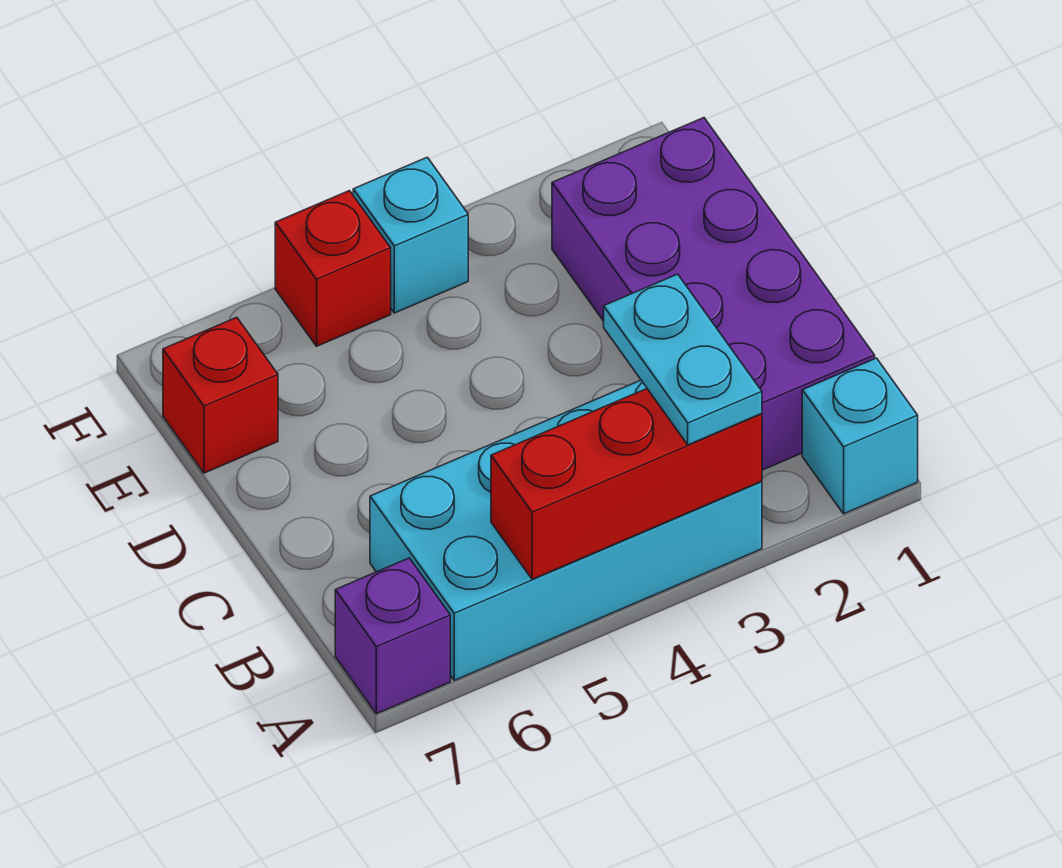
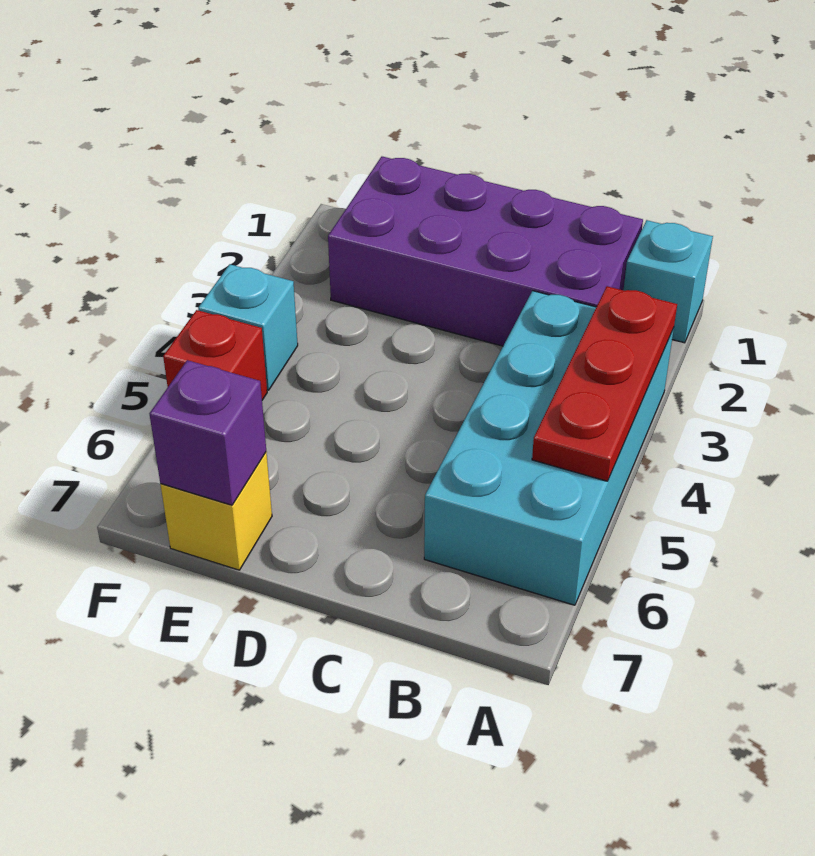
red brick A3:A5 level 2 -> red plate A3:A5 level 2
cyan plate A3:B3 level 3 -> none
purple brick A7 level 1 -> purple brick E7 level 2
red brick E7 level 1 -> yellow brick E7 level 1

